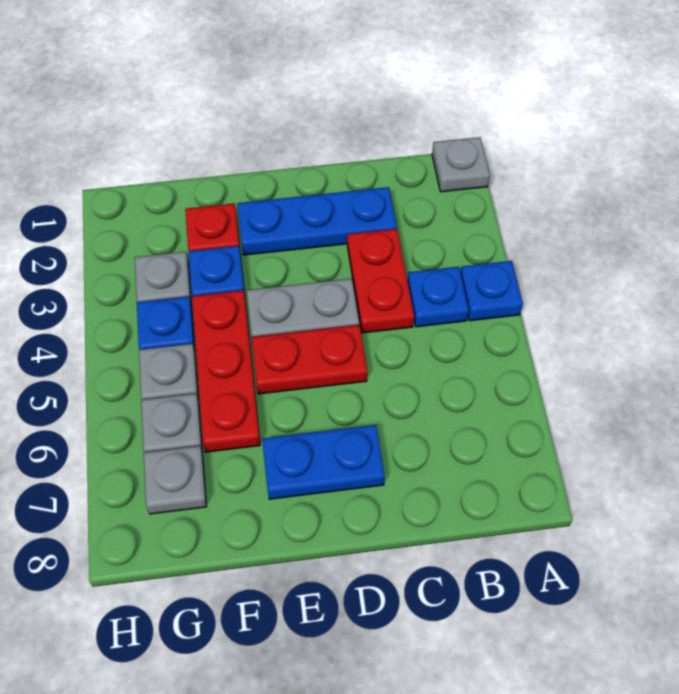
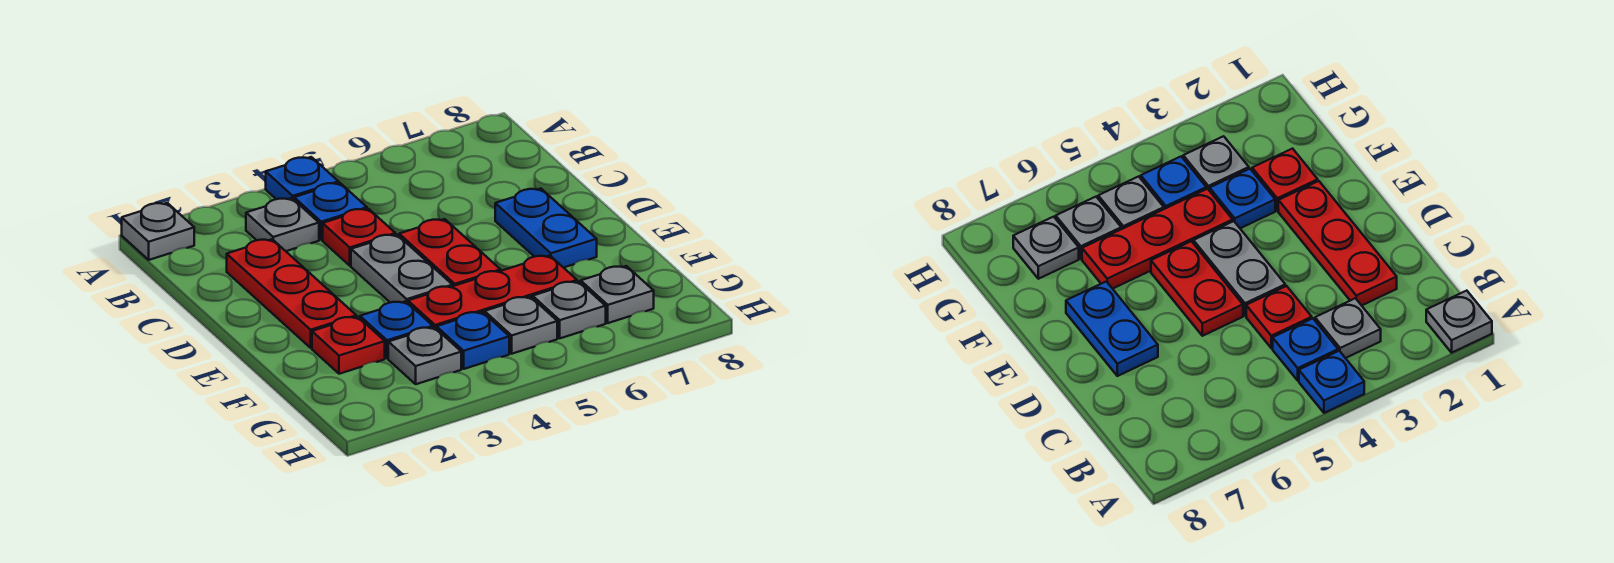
none -> grey plate B3 level 1
blue plate C2:E2 level 1 -> red plate C2:E2 level 1
red plate C3:C4 level 1 -> red plate C4 level 1

